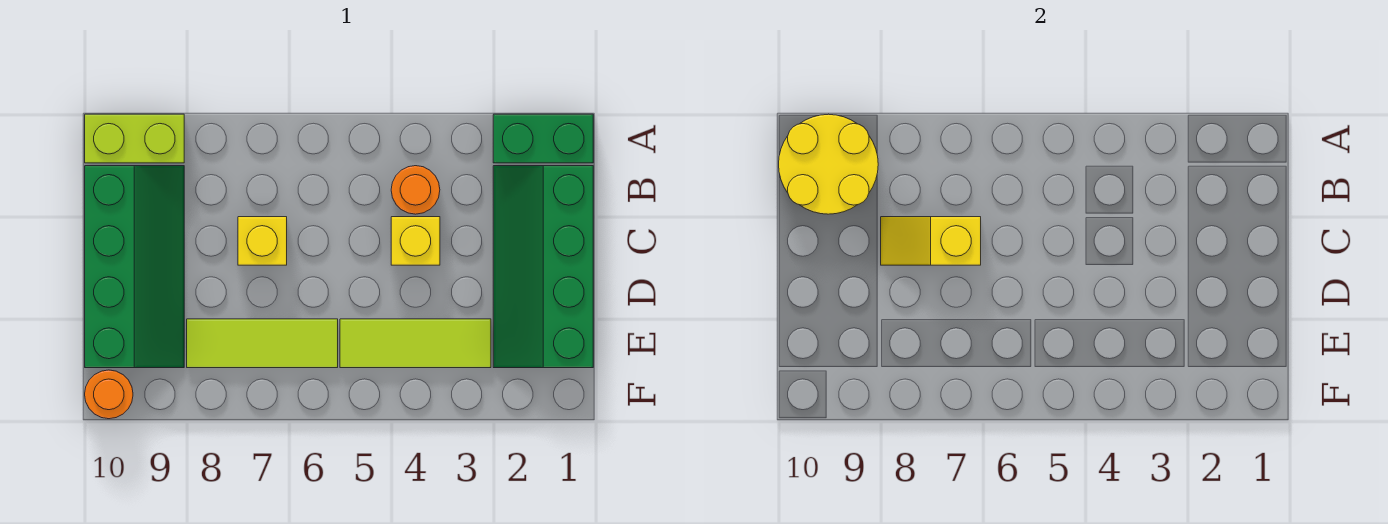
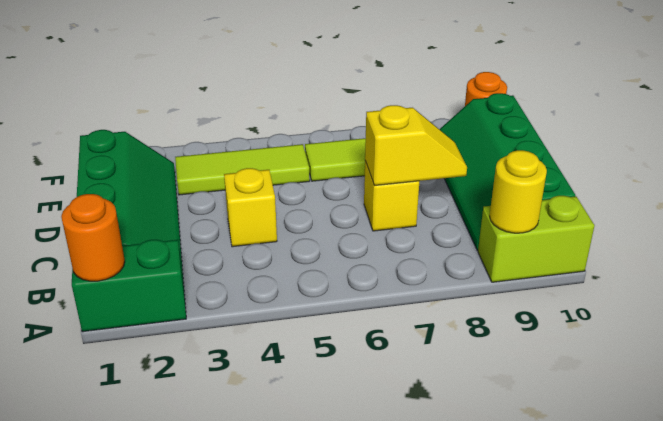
yellow round brick A9:B10 level 2 -> yellow round brick A9 level 2
orange round brick B4 level 1 -> orange round brick A1 level 2

